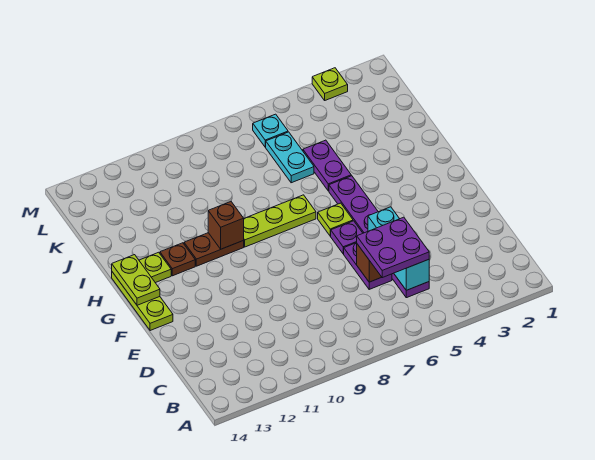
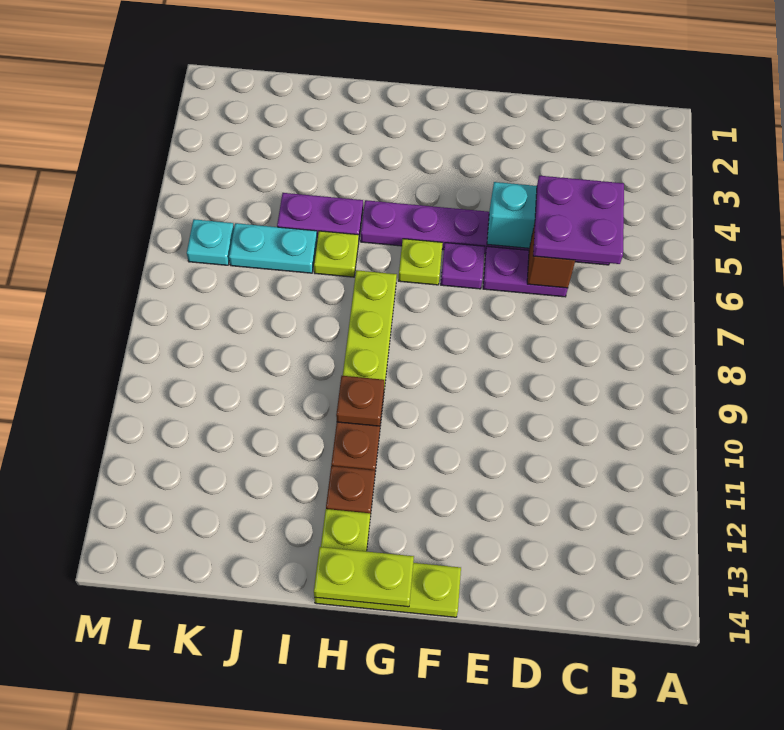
brown brick H10 level 2 -> brown plate H10 level 2
lime plate M3 level 1 -> lime plate I6 level 1

